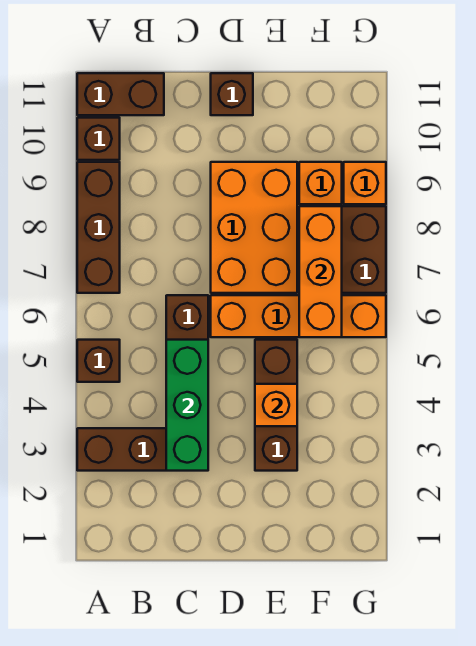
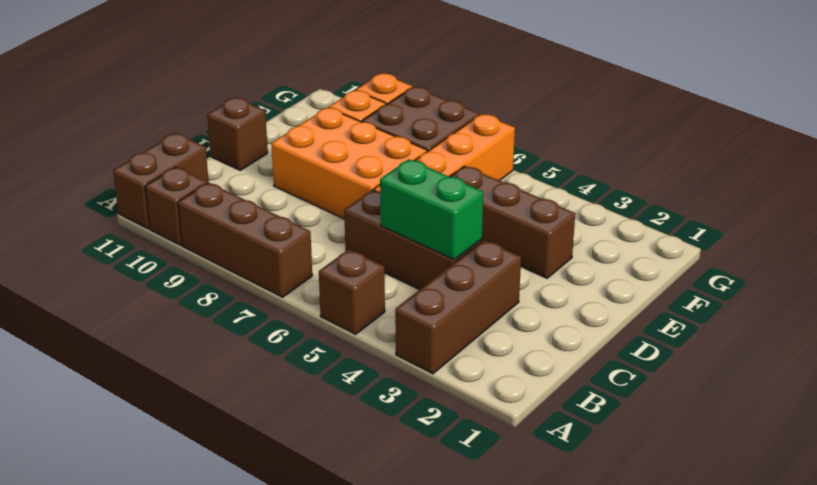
green brick C3:C5 level 2 -> green brick C4:C5 level 2
orange brick E4 level 2 -> none
orange brick F6:F8 level 2 -> none

